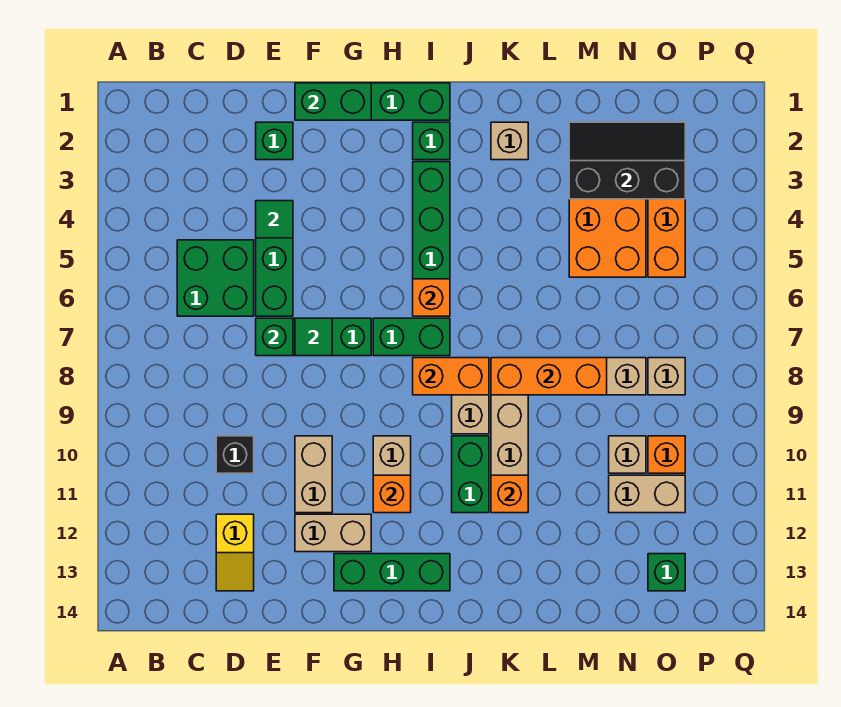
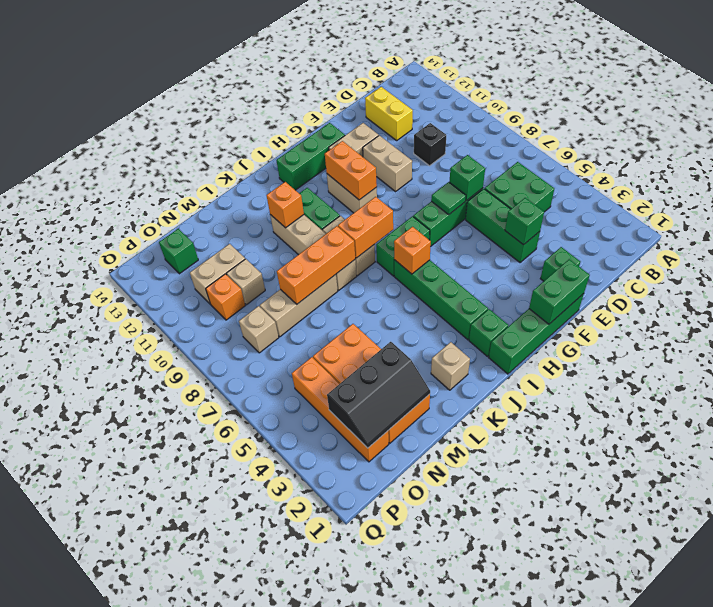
yellow slope D12:D13 level 1 top 12 -> yellow brick D12:D13 level 1
green tile E4 level 2 -> green brick E4 level 2
orange brick H11 level 2 -> orange brick H10:H11 level 2

